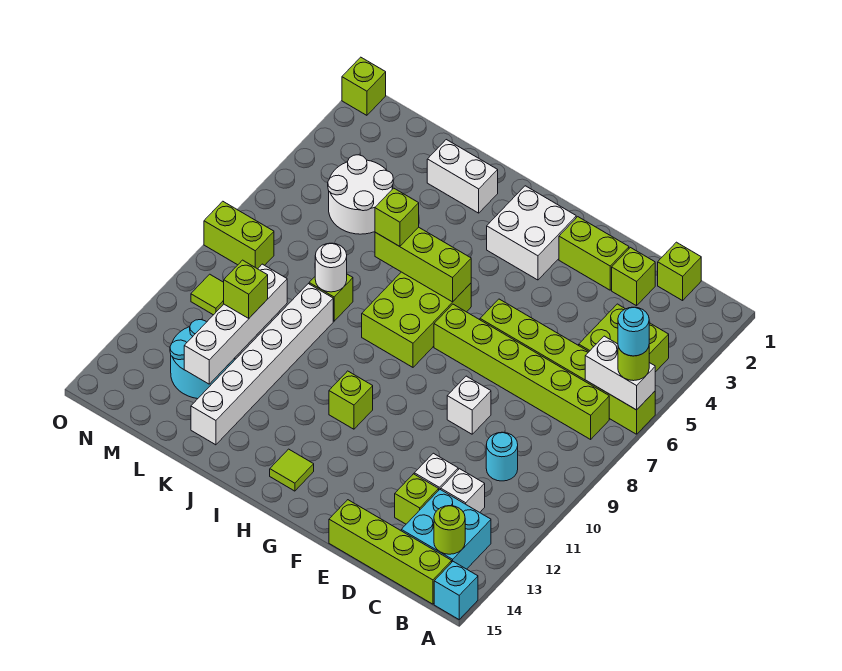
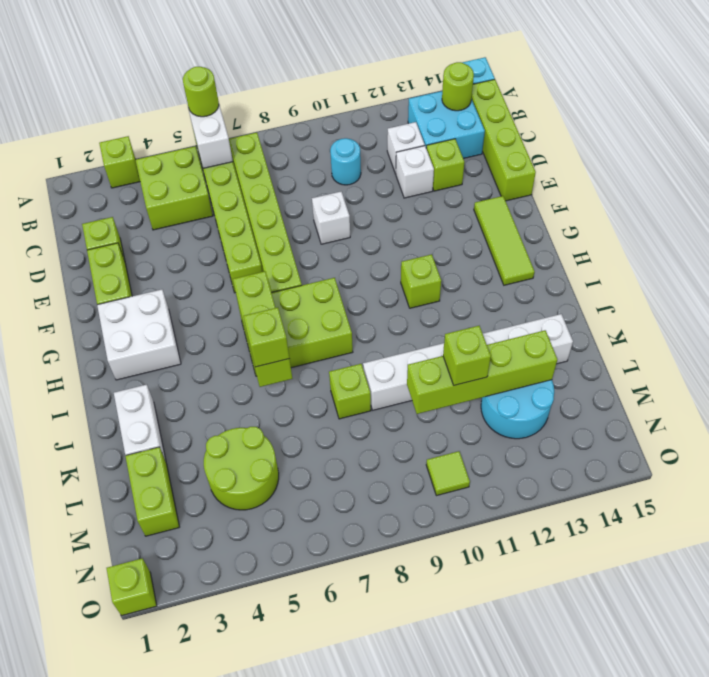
cyan round brick A6 level 4 -> none
lime brick C1 level 1 -> lime brick A3 level 1
lime tile H14 level 1 -> lime tile F14:H14 level 1
white round brick K8 level 2 -> none
white round brick L4:M5 level 1 -> lime round brick L4:M5 level 1
white brick L10:L13 level 2 -> lime brick L10:L13 level 2
lime brick N8:O8 level 1 -> lime brick L2:M2 level 1

